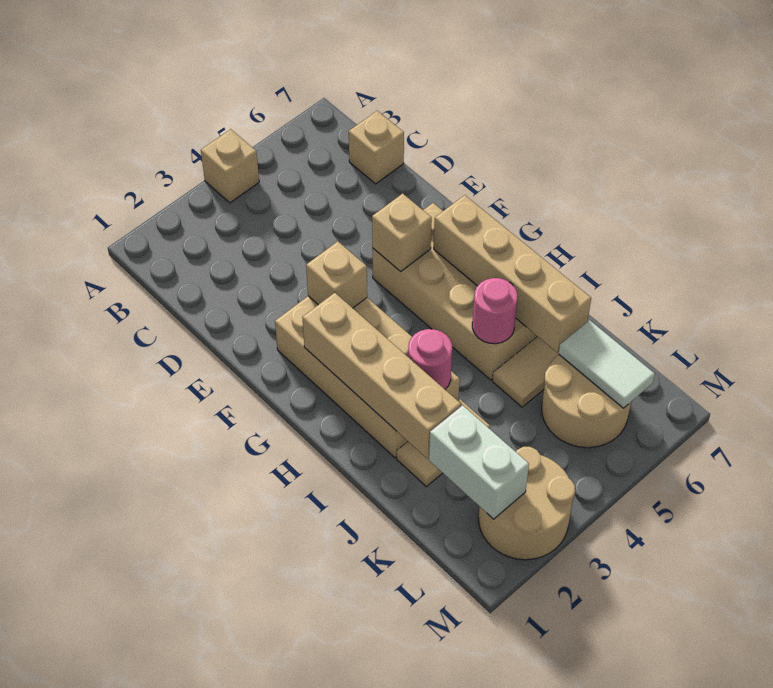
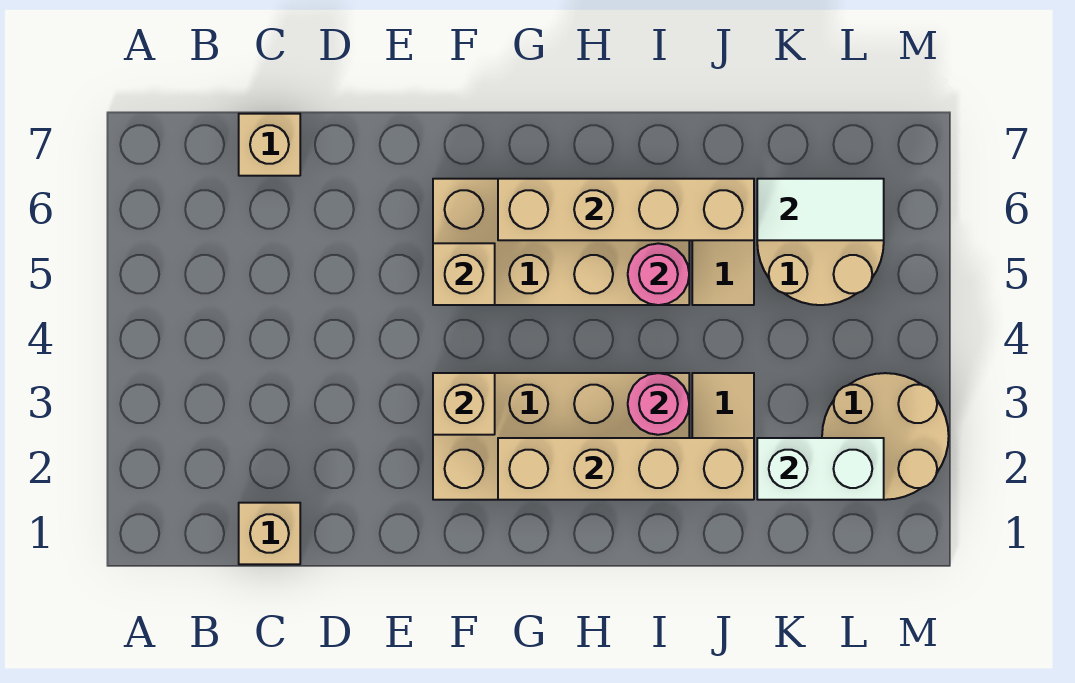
tan brick A4 level 1 -> tan brick C1 level 1

